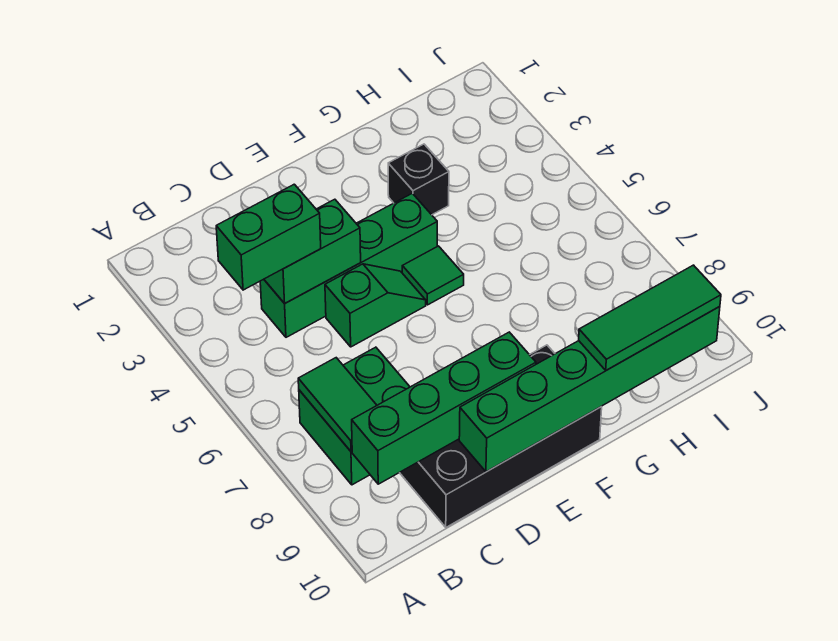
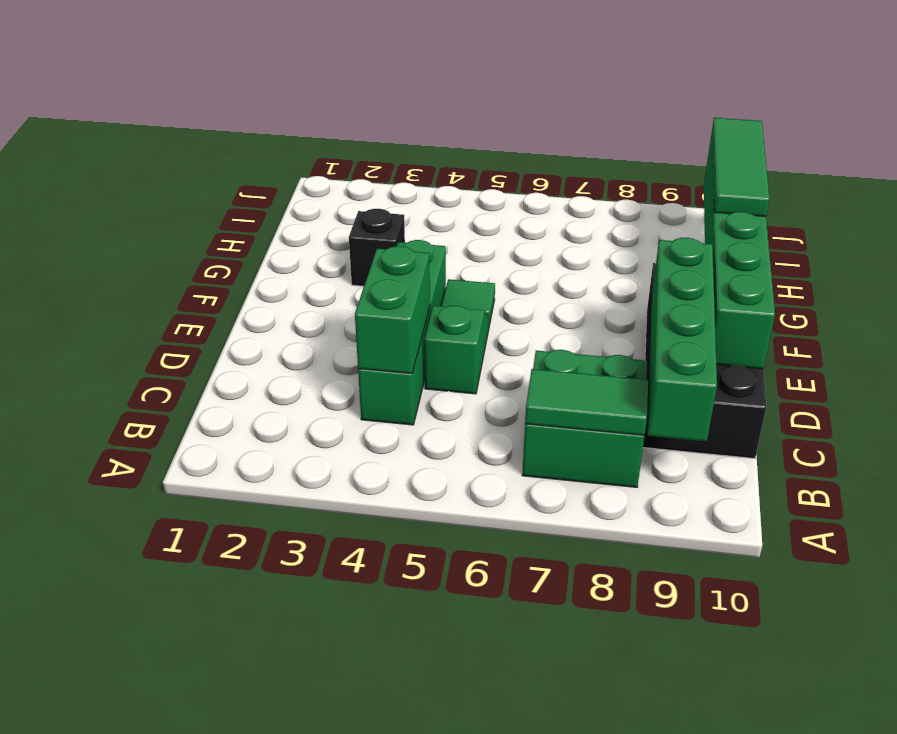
green brick B4:C4 level 3 -> none

